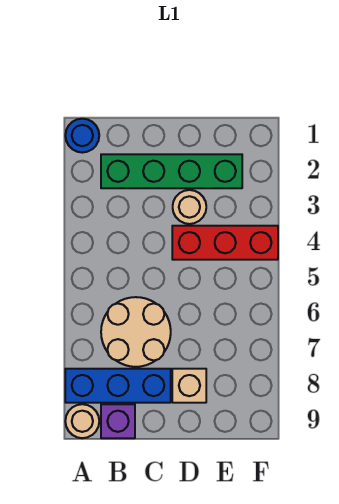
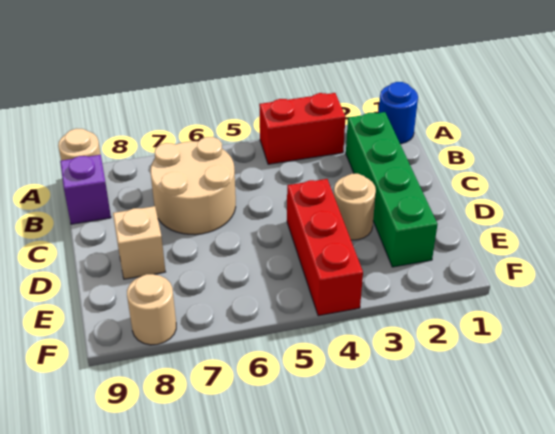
none -> red brick A3:A4 level 1
blue brick A8:C8 level 1 -> none
none -> tan round brick F8 level 1

